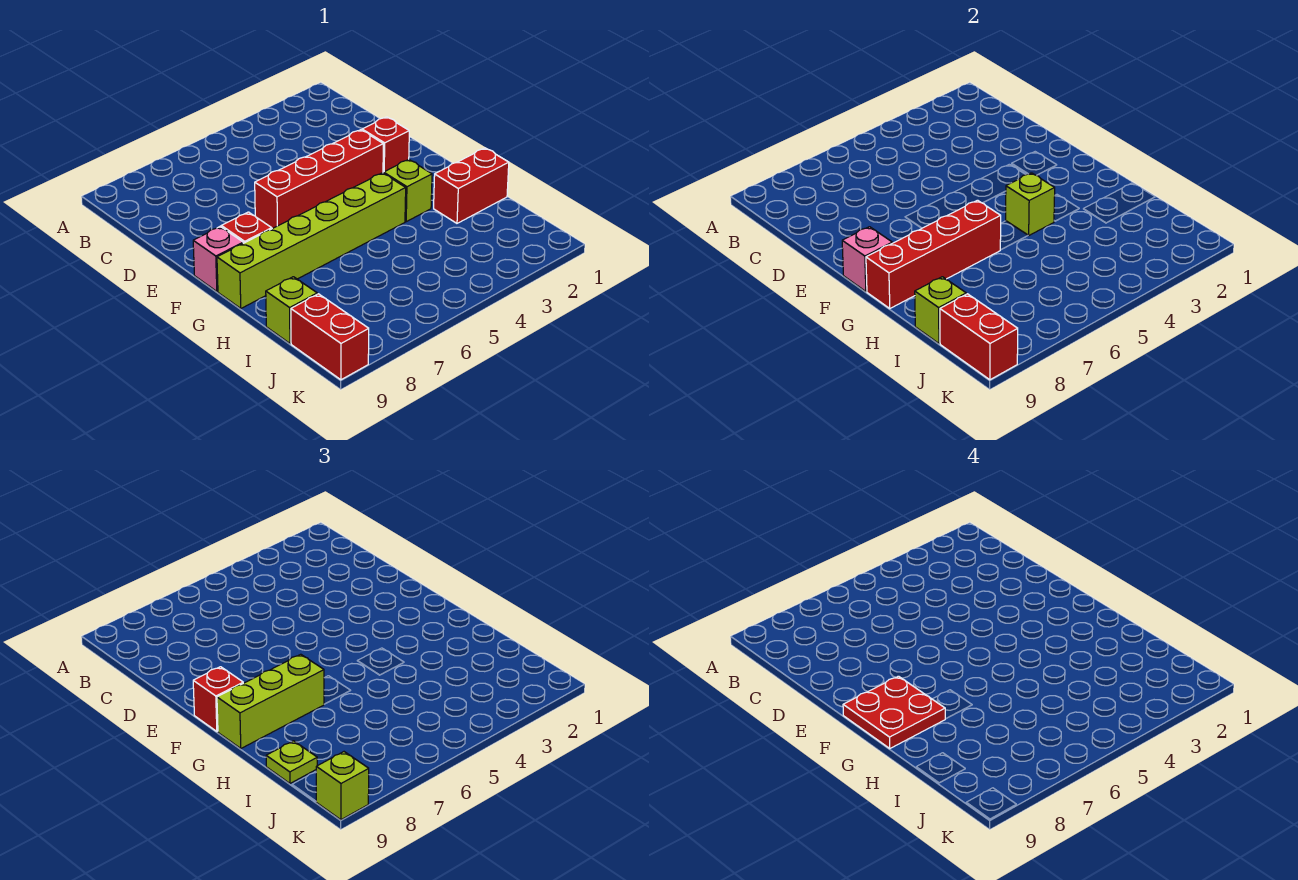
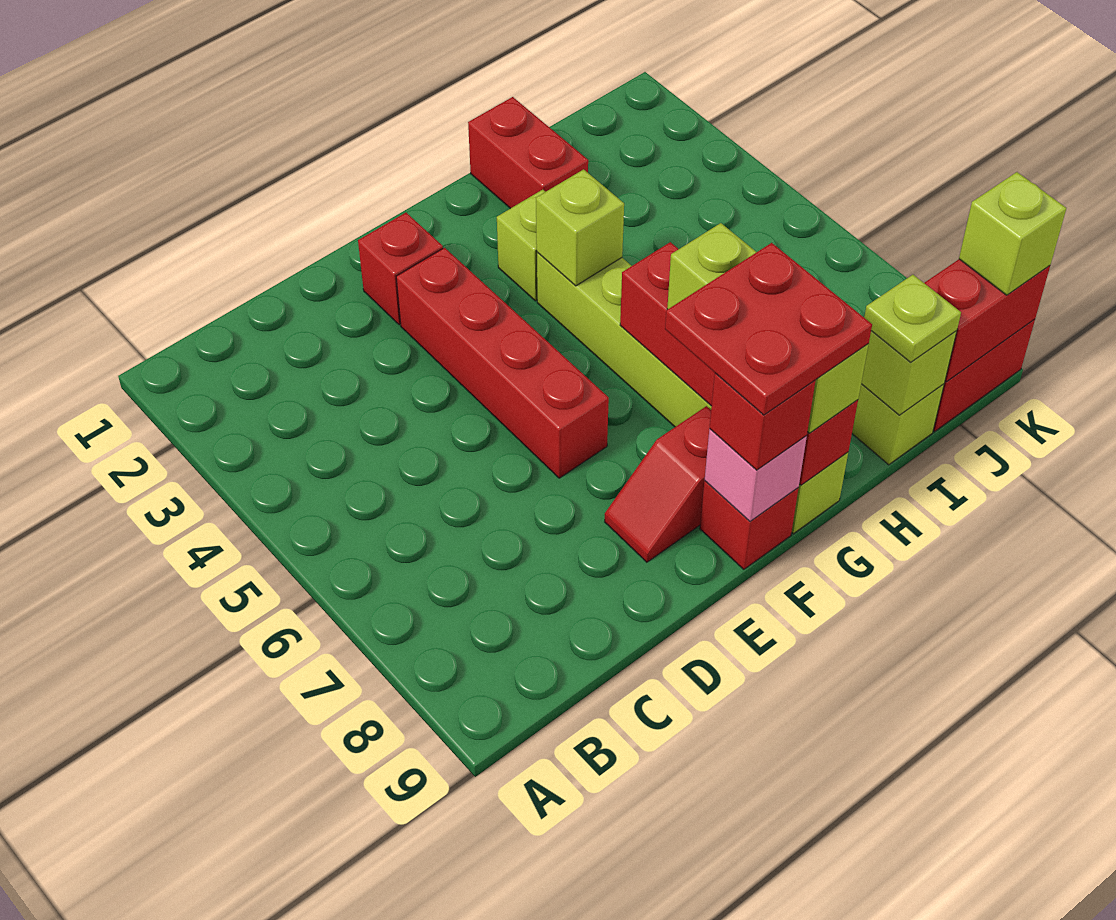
pink brick F9 level 1 -> red brick F9 level 1

